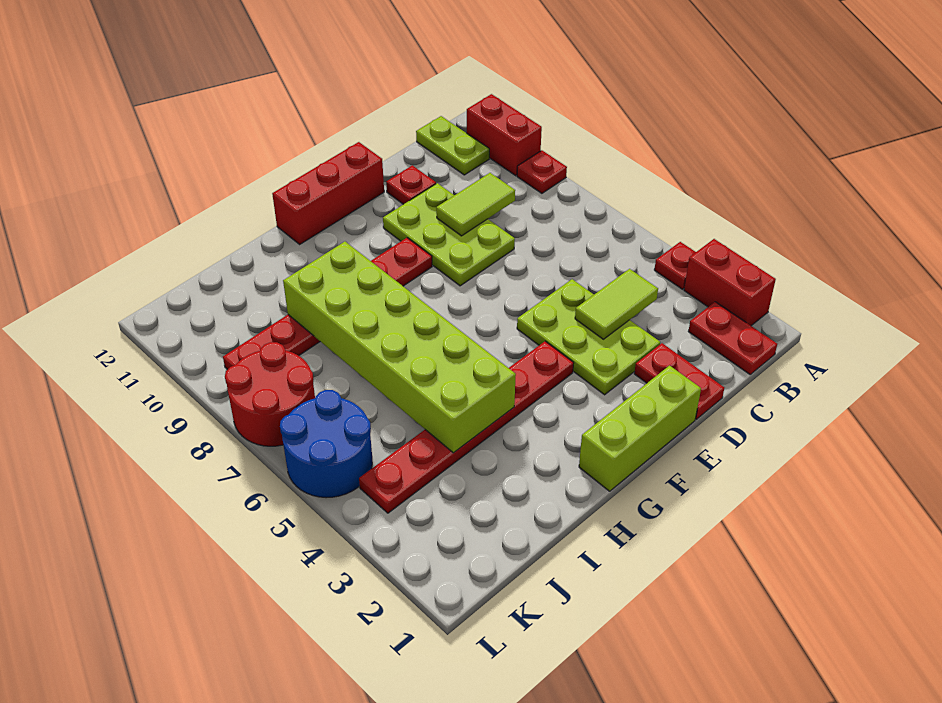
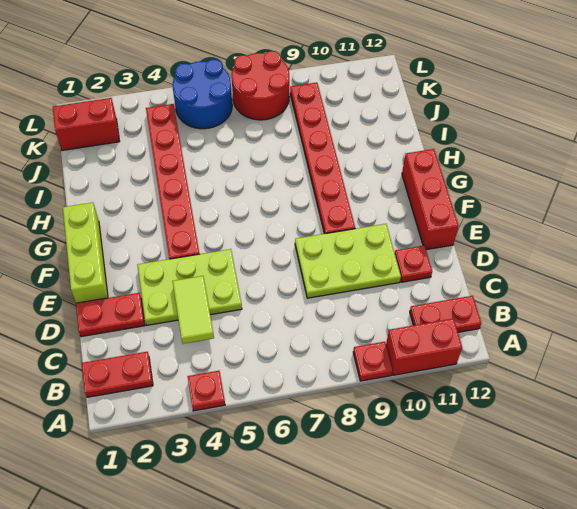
red brick A2:A3 level 1 -> red brick K1:K2 level 1
lime plate B11:B12 level 1 -> red plate B11:B12 level 1
lime tile C9:D9 level 2 -> none
lime brick H4:I9 level 2 -> none

